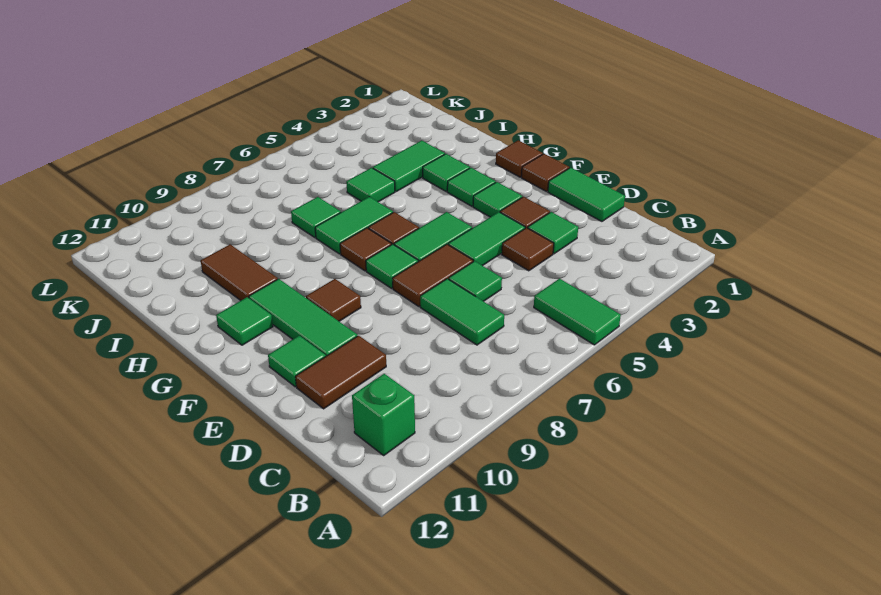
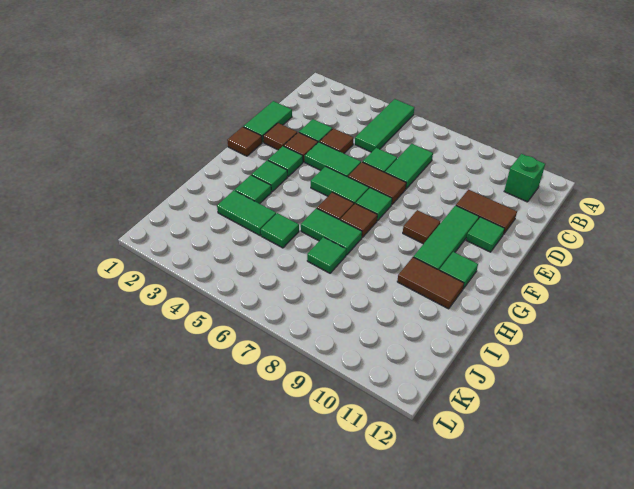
green tile A5:B5 level 1 -> green tile A5:C5 level 1
brown tile G1 level 1 -> brown tile E2 level 1
brown tile H10:I10 level 1 -> brown tile H10:H11 level 1

